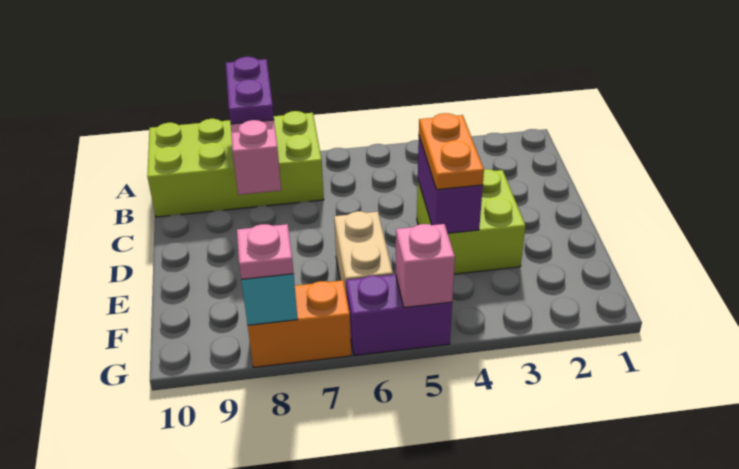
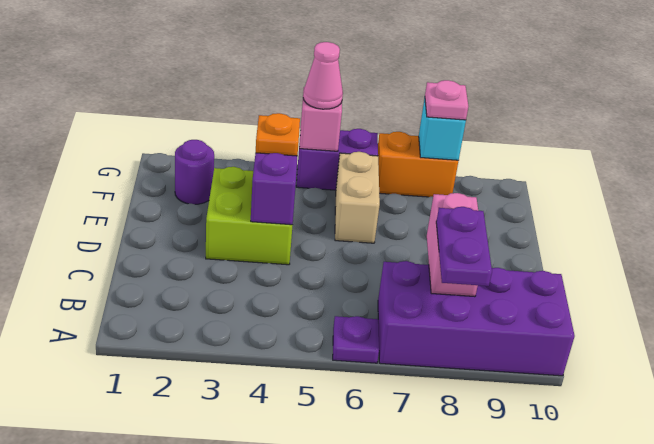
none -> purple plate A6 level 1
lime brick A7:B10 level 1 -> purple brick A7:B10 level 1
orange plate D4:E4 level 3 -> orange plate E4 level 3
none -> purple round brick F2 level 1
none -> pink cone G5 level 3

